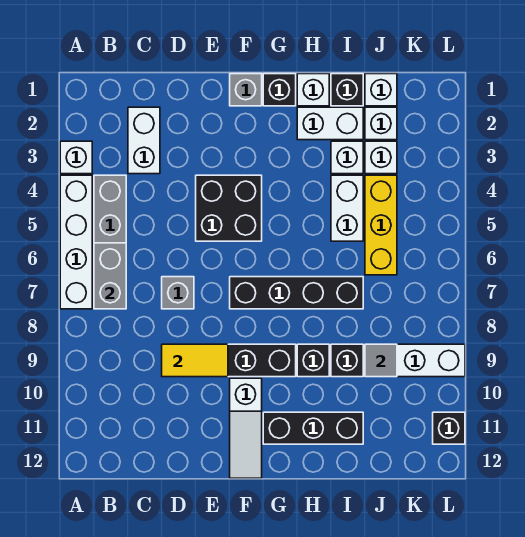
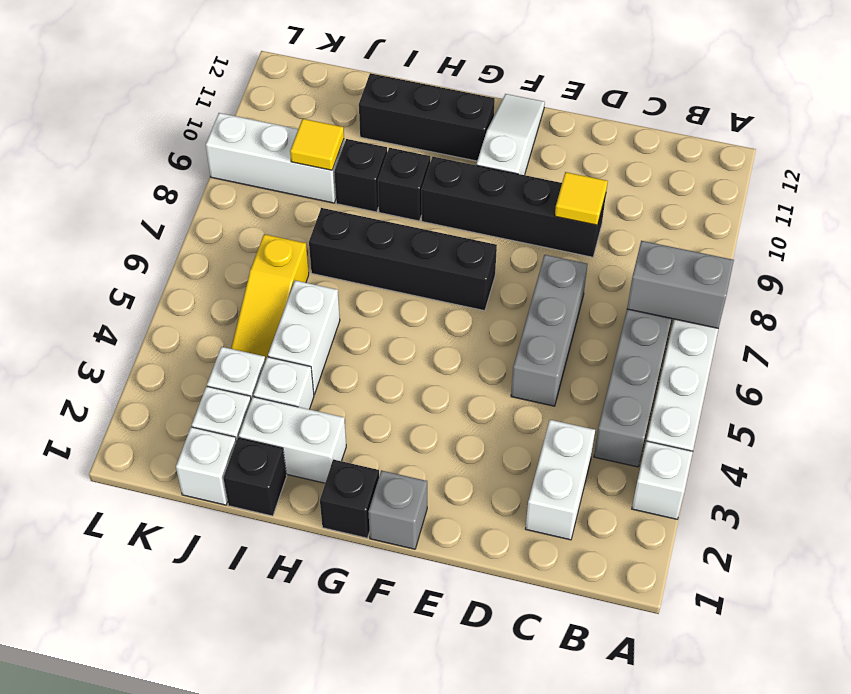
grey brick B6:B7 level 2 -> grey brick A7:B7 level 2
grey brick D7 level 1 -> grey brick D5:D7 level 1
yellow tile D9:E9 level 2 -> yellow tile D9 level 2
black brick E4:F5 level 1 -> none
white brick H1 level 1 -> none
yellow brick J4:J6 level 1 -> yellow slope J4:J6 level 1 top 6
grey tile J9 level 2 -> yellow tile J9 level 2
black brick L11 level 1 -> none

